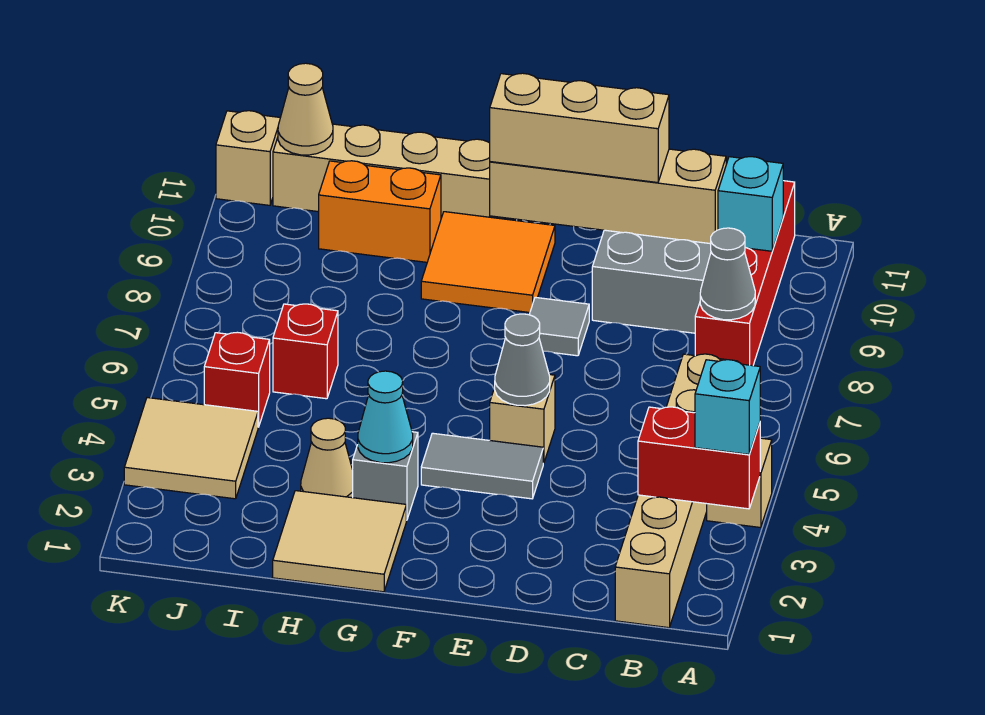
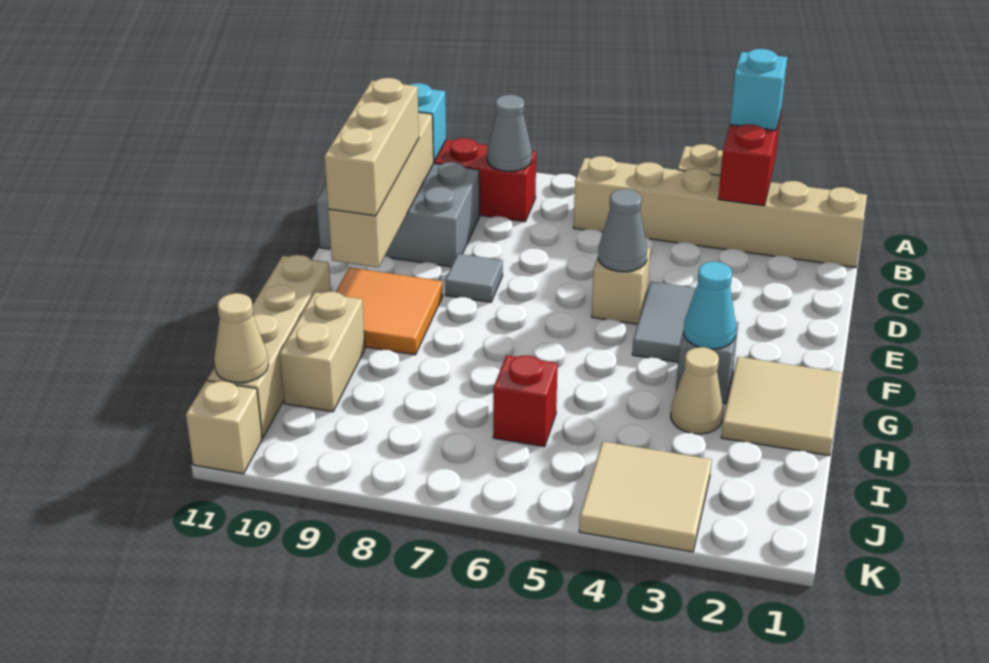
orange brick H10:I10 level 1 -> tan brick H10:I10 level 1
red brick J5 level 1 -> none

